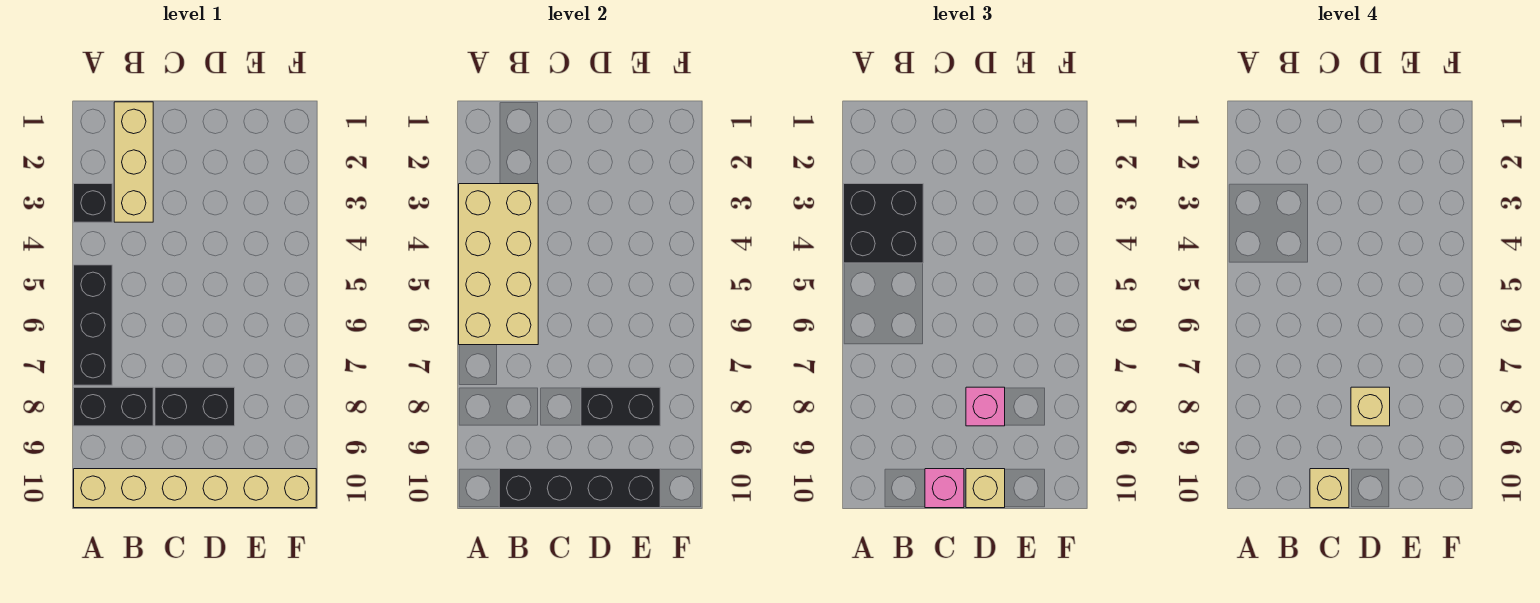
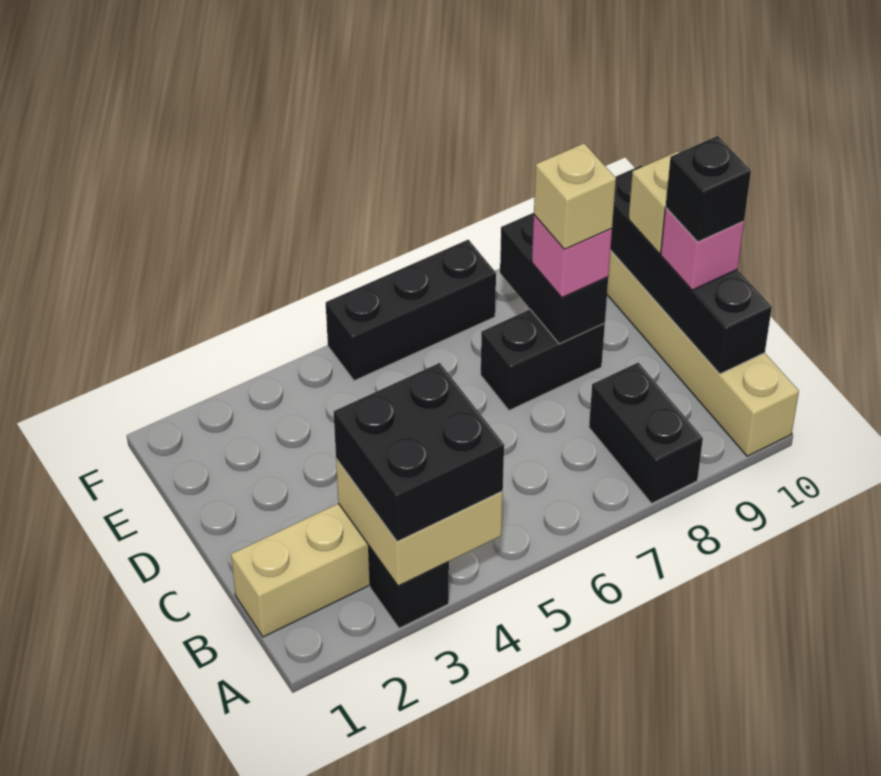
tan brick A3:B6 level 2 -> tan brick A3:B4 level 2
black brick A5:A7 level 1 -> black brick F5:F7 level 1
black brick C8:D8 level 1 -> black brick D7:D8 level 1
tan brick C10 level 4 -> black brick C10 level 4

